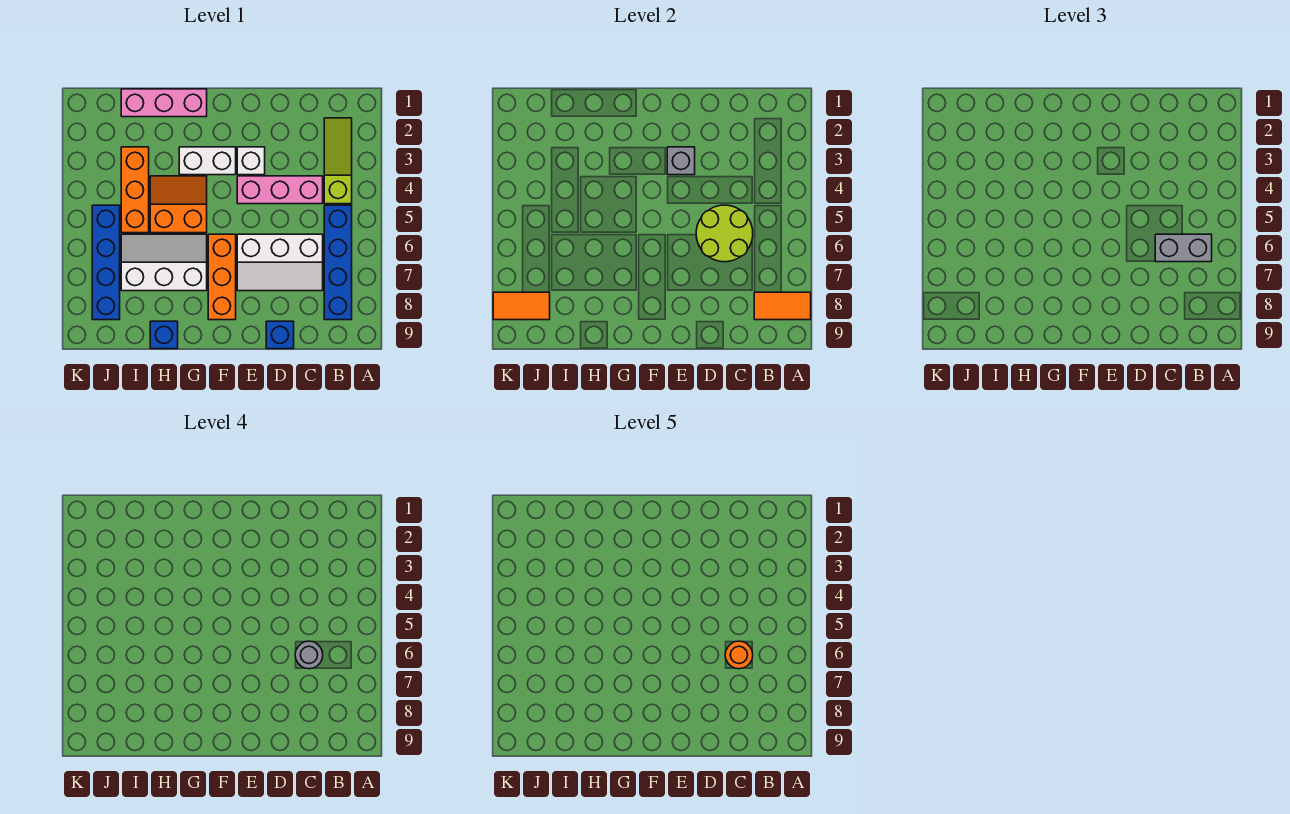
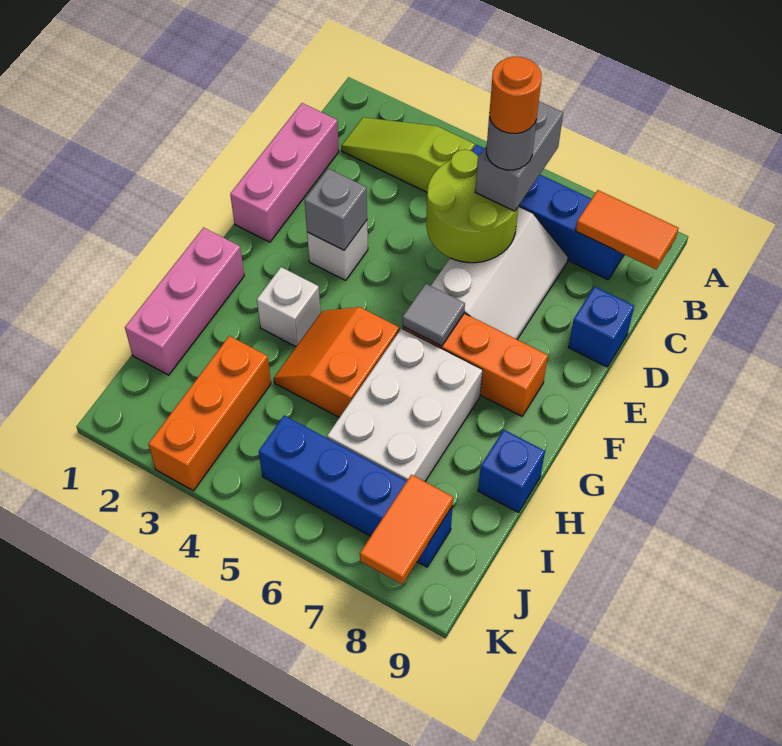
orange tile A8:B8 level 2 -> orange tile B8:B9 level 2
pink brick C4:E4 level 1 -> pink brick C1:E1 level 1
white brick F3:G3 level 1 -> white brick G3 level 1
none -> grey tile F6 level 2
white slope G6:I7 level 1 top 7 -> white brick G6:I7 level 1
orange brick I3:I5 level 1 -> orange brick I3:K3 level 1

